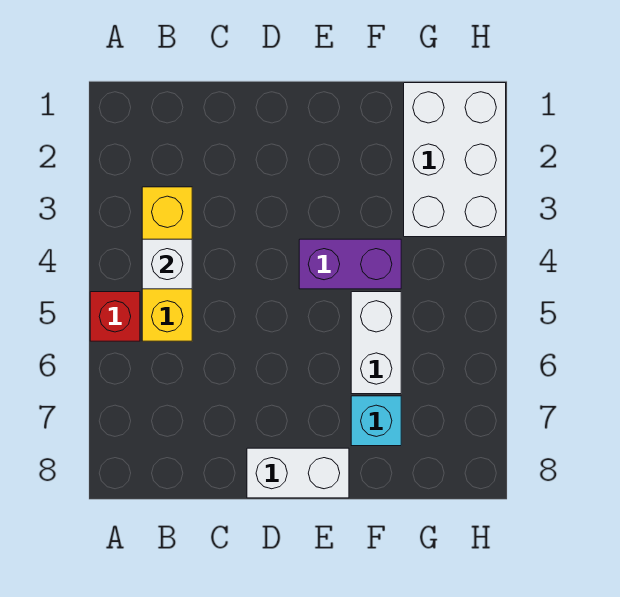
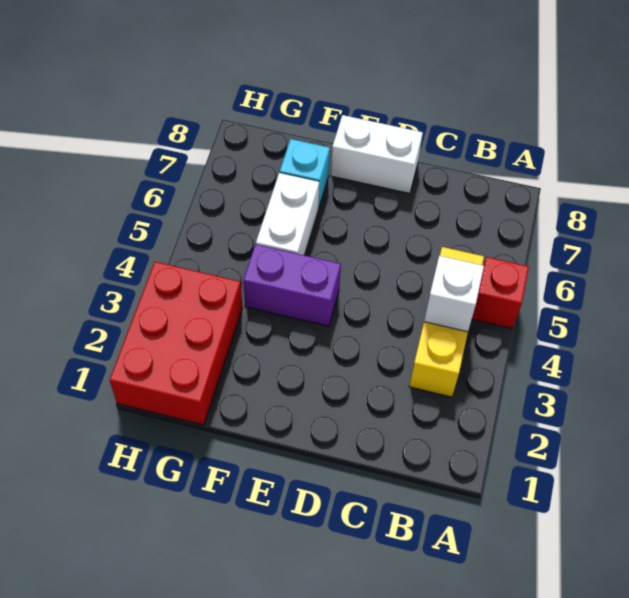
white brick G1:H3 level 1 -> red brick G1:H3 level 1

